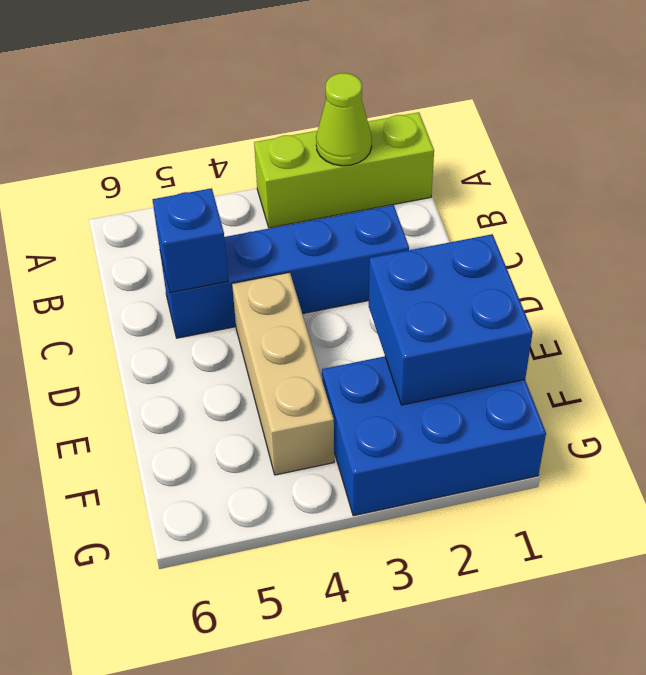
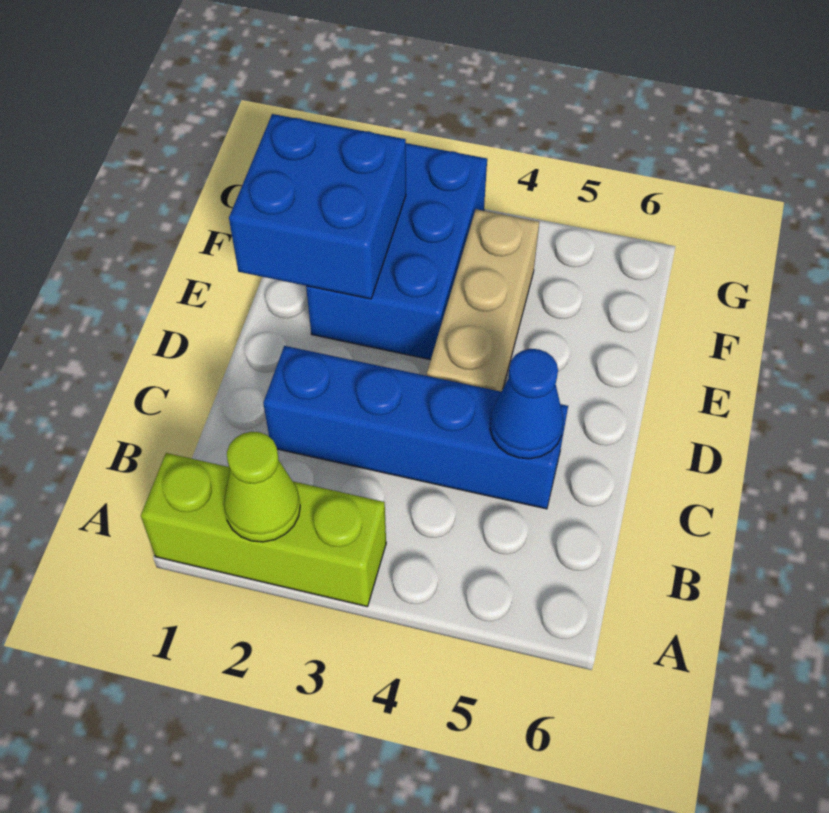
blue brick C5 level 2 -> blue cone C5 level 2
blue brick F1:G3 level 1 -> blue brick E2:G3 level 1

